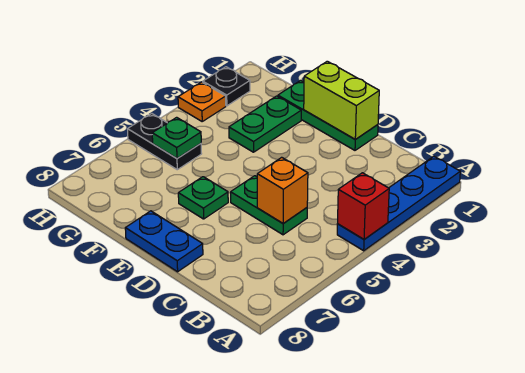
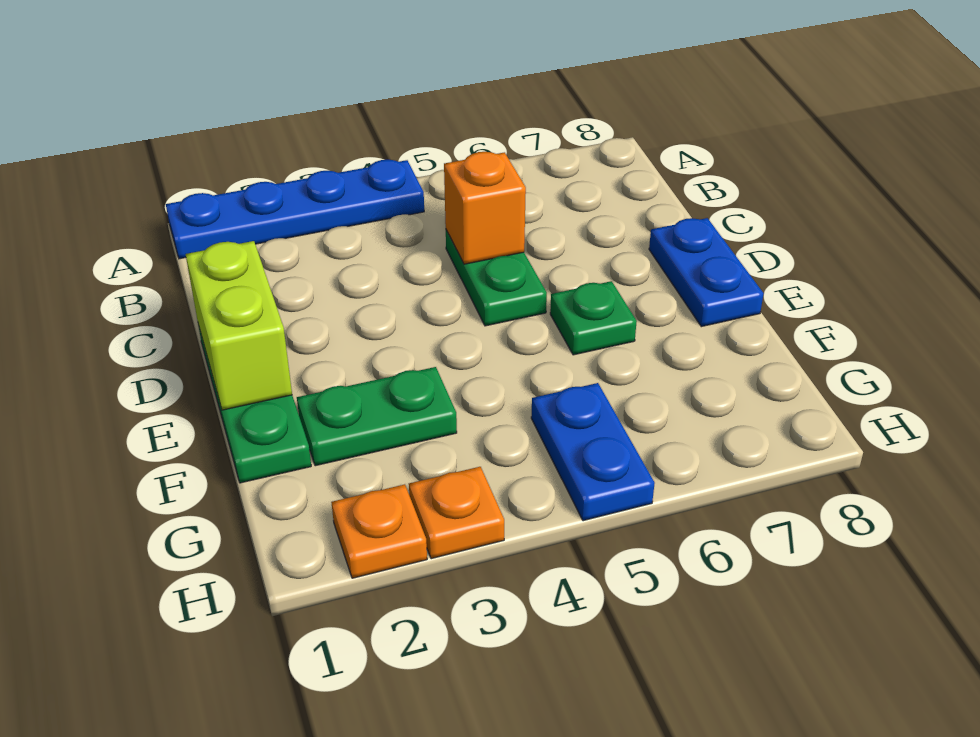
red brick A4 level 2 -> none
black plate G5:H5 level 1 -> blue plate G5:H5 level 1
green plate G5 level 2 -> none
black plate H2 level 1 -> orange plate H2 level 1

